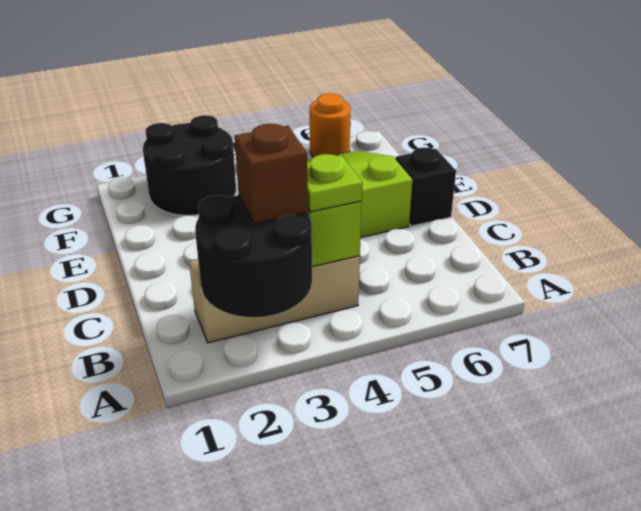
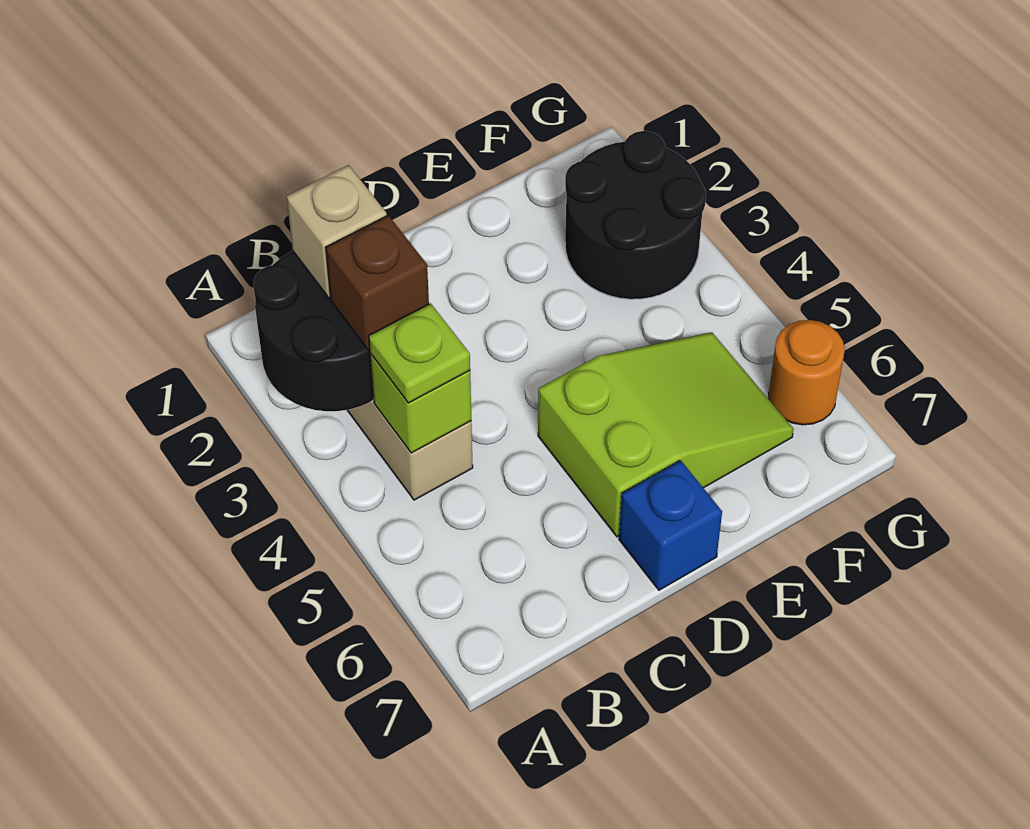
none -> tan brick B2 level 3
black brick D7 level 1 -> blue brick D7 level 1

